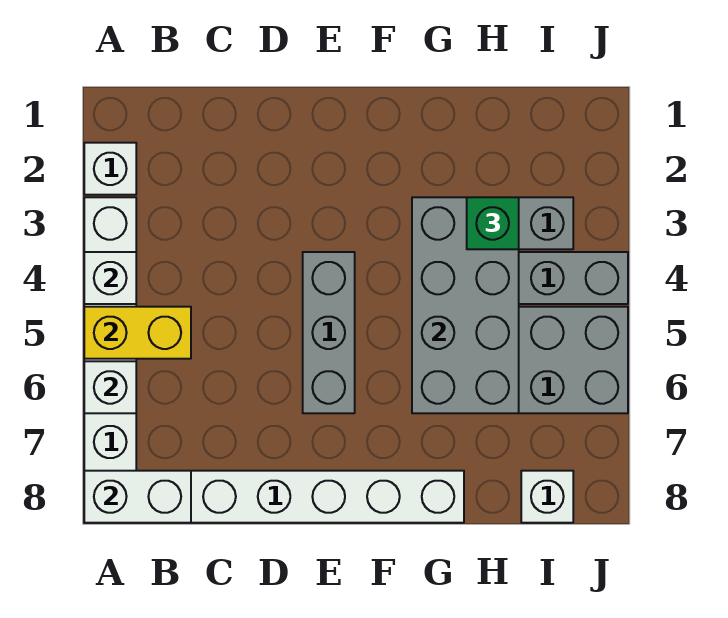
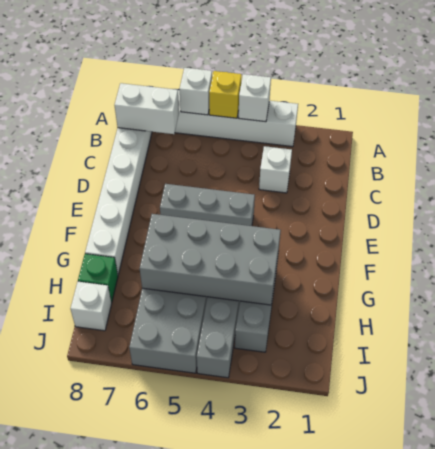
white brick A2 level 1 -> white brick C3 level 1
yellow brick A5:B5 level 2 -> yellow brick A5 level 2
white brick A8:B8 level 2 -> white brick B7:B8 level 2
green brick H3 level 3 -> green brick H8 level 1

